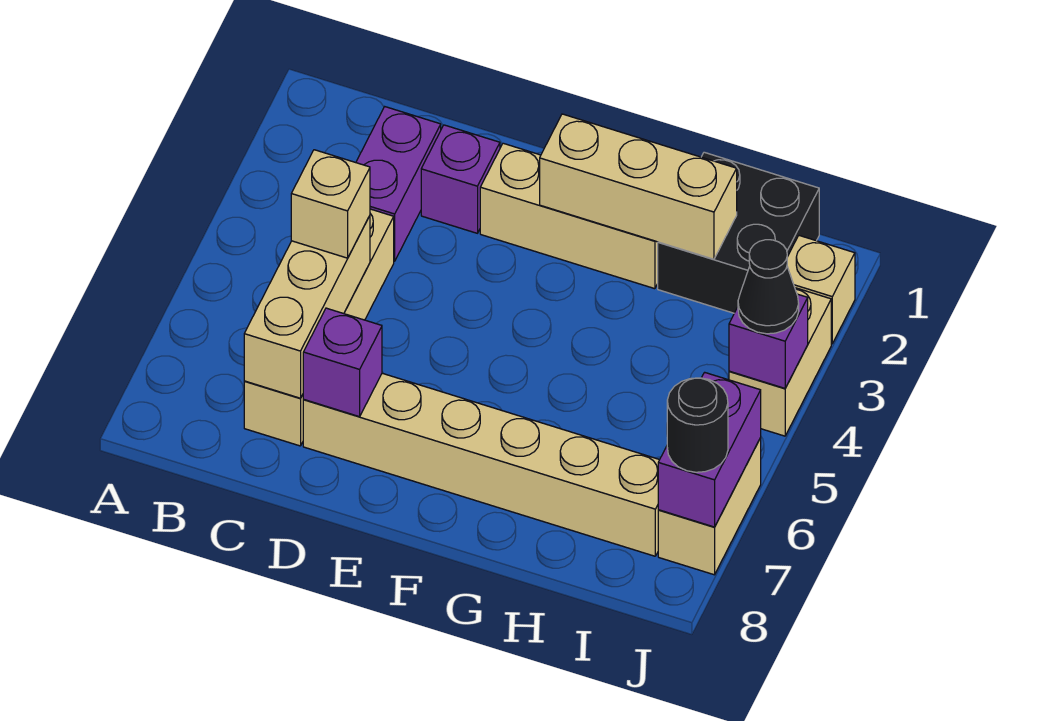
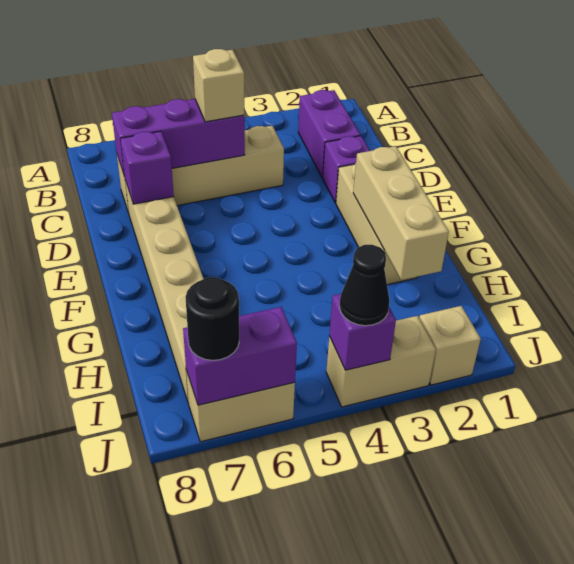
purple brick C2:C3 level 1 -> purple brick B2:C2 level 1
tan brick C5:C7 level 2 -> purple brick C5:C7 level 2
black brick H1:I2 level 1 -> none

